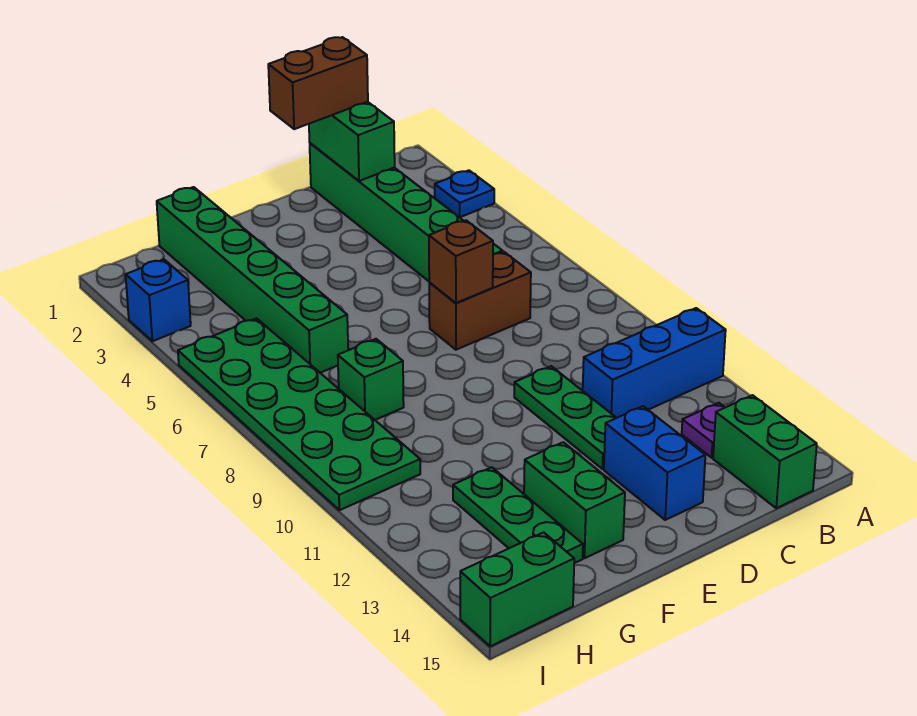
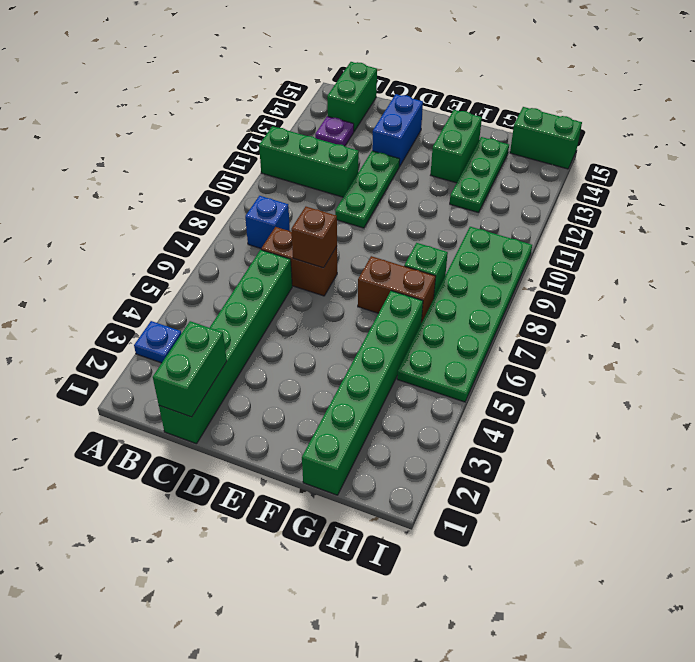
blue brick A11:C11 level 1 -> green brick A11:C11 level 1
brown brick C1:D1 level 3 -> brown brick F7:G7 level 1
blue brick I3 level 1 -> blue brick B8 level 1

